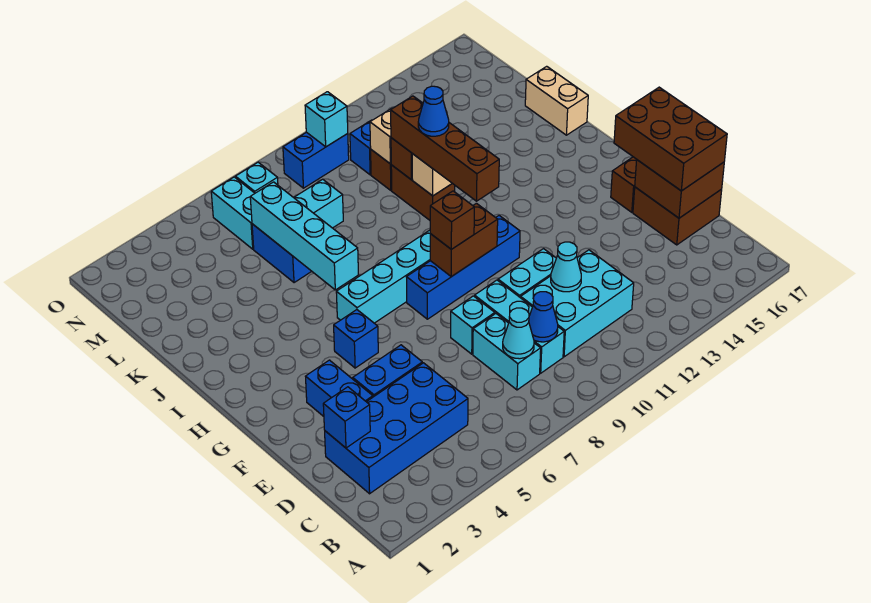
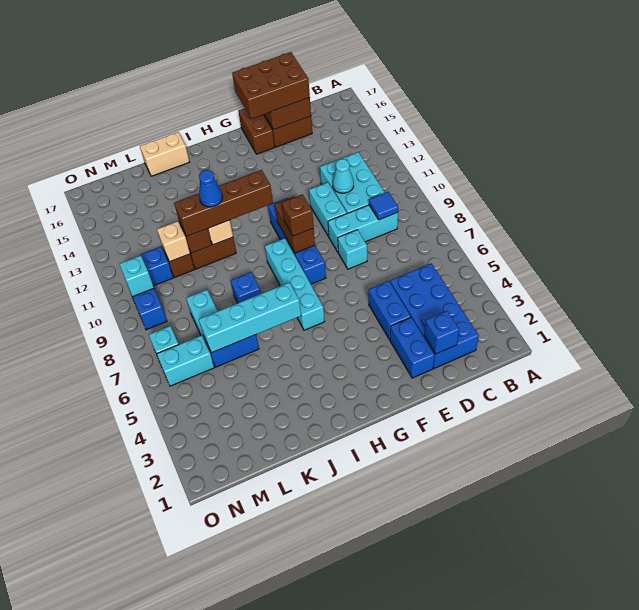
cyan brick C8:D8 level 1 -> none
cyan cone C8 level 2 -> none
blue cone C9 level 2 -> blue tile C9 level 2
blue brick E3:F3 level 1 -> blue brick E2:E3 level 1
blue brick G5 level 1 -> blue brick J8 level 1

